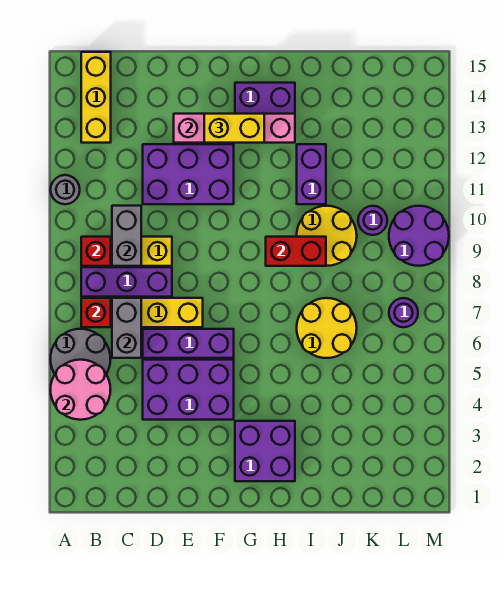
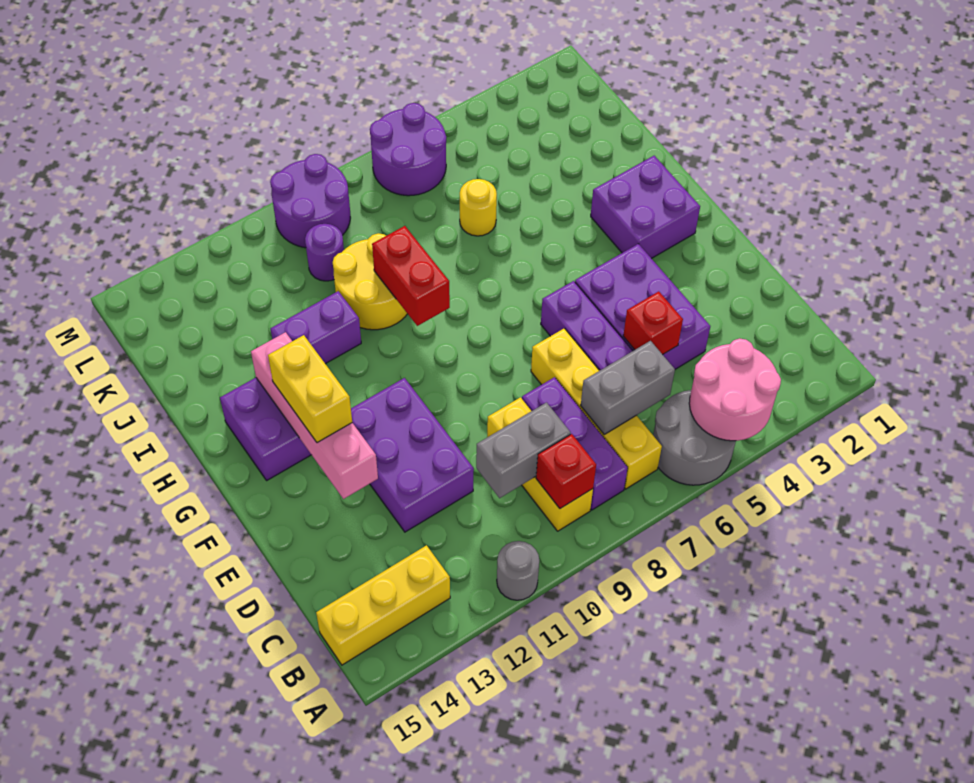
red brick B7 level 2 -> red brick D5 level 2
yellow round brick I6:J7 level 1 -> yellow round brick J6 level 1
purple round brick L7 level 1 -> purple round brick L6:M7 level 1

